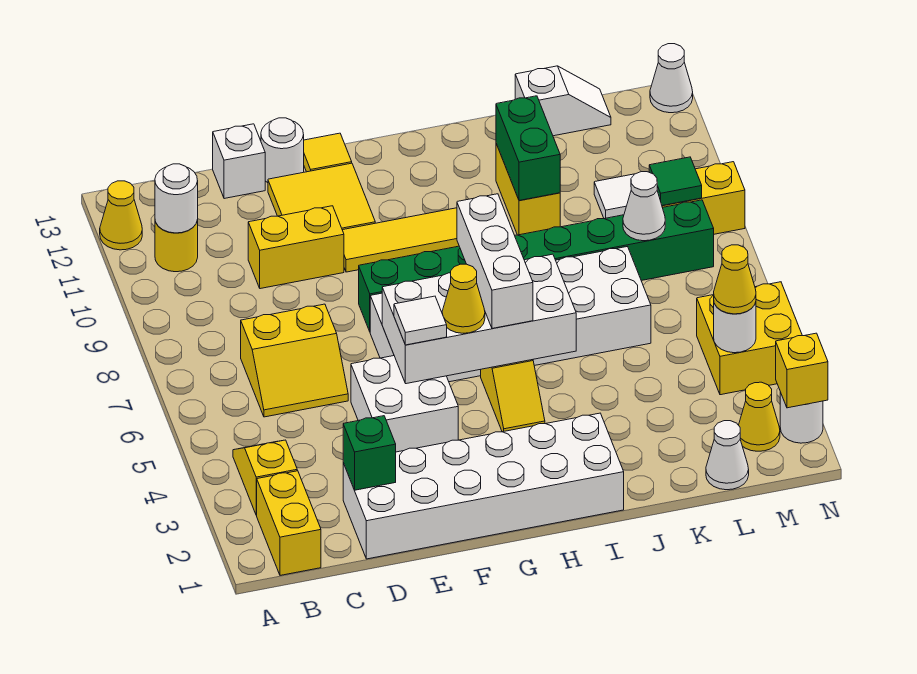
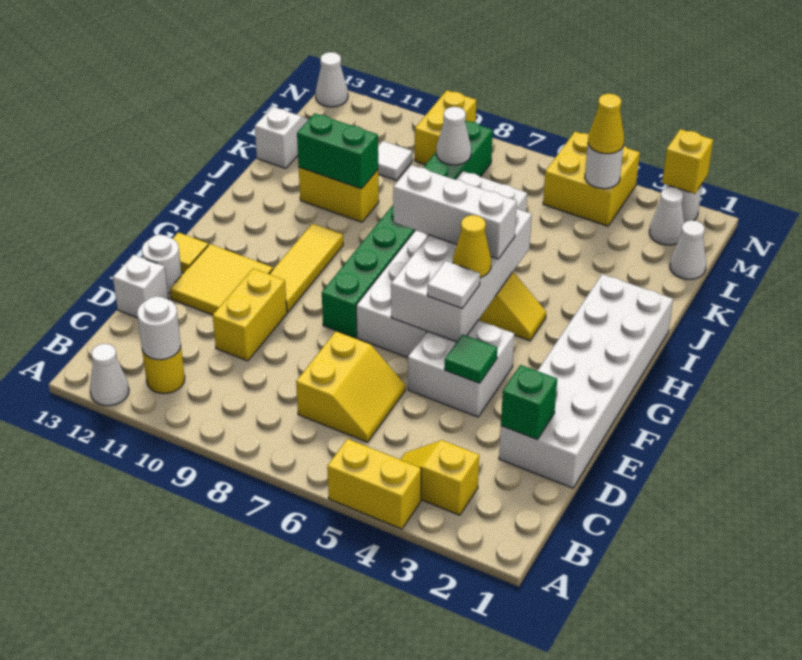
yellow cone A12 level 1 -> white cone A12 level 1
yellow brick B1:B2 level 1 -> yellow brick A4:A5 level 1
yellow cone M2 level 1 -> white cone M2 level 1
green tile M9 level 2 -> green tile E4 level 2

